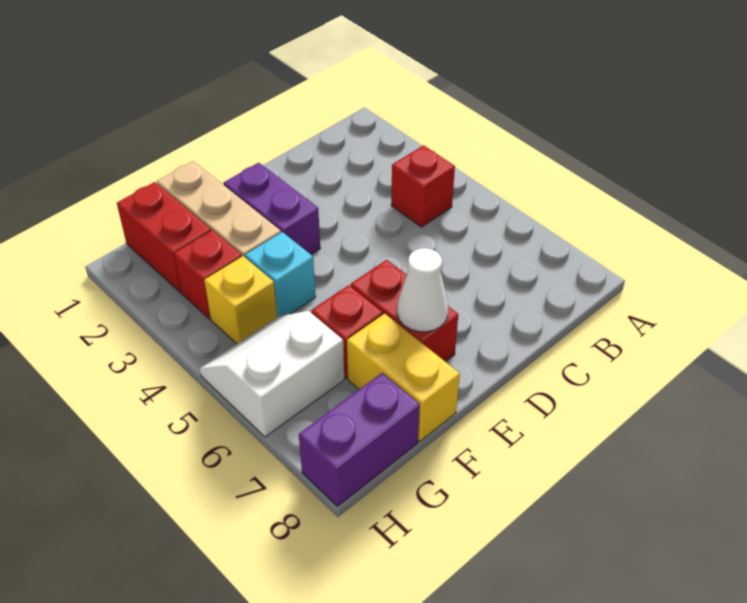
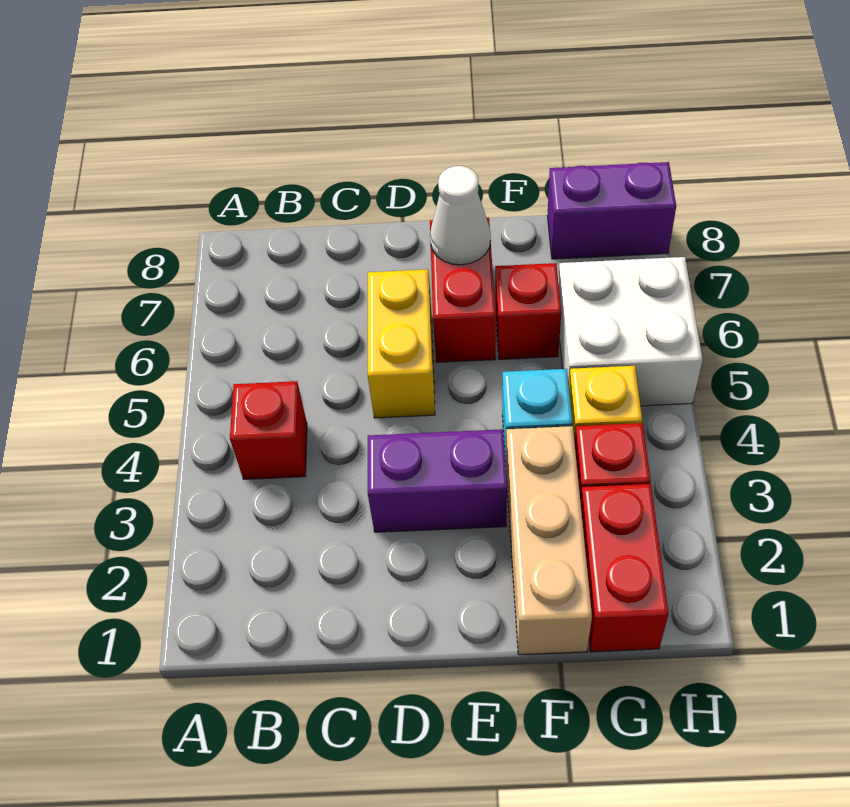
purple brick E2:E3 level 1 -> purple brick D3:E3 level 1
yellow brick F7:F8 level 1 -> yellow brick D5:D6 level 1
white slope G5:H6 level 1 top 6 -> white brick G5:H6 level 1

